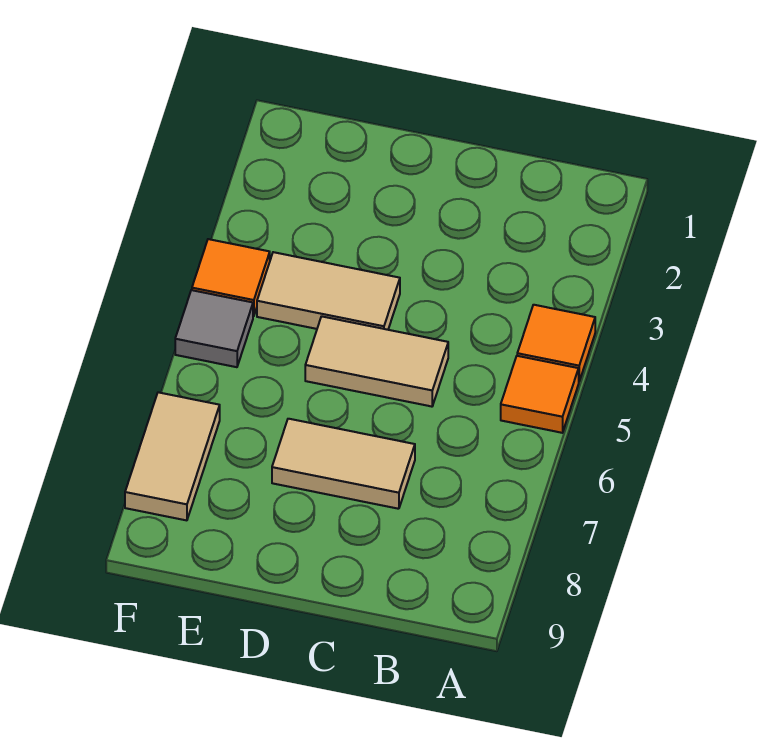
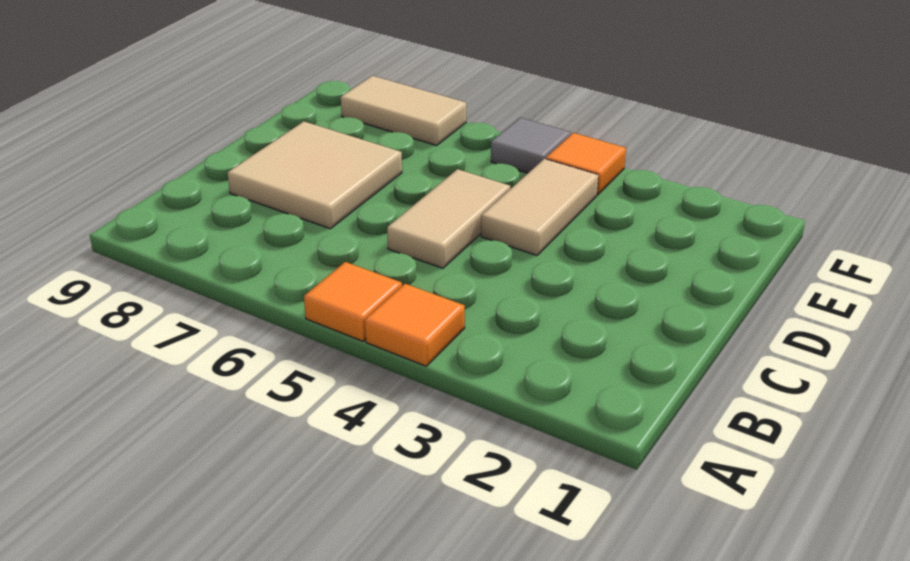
tan tile C7:D7 level 1 -> tan tile C7:D8 level 1

